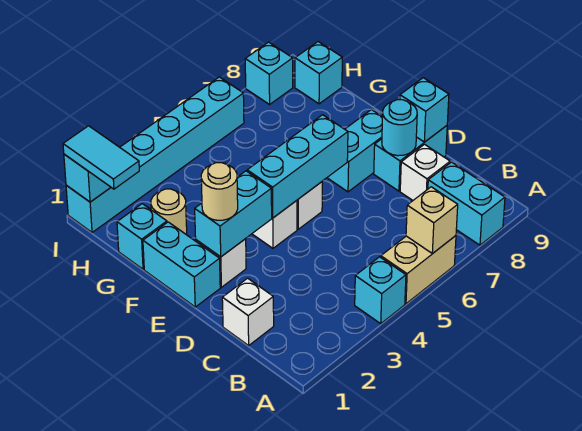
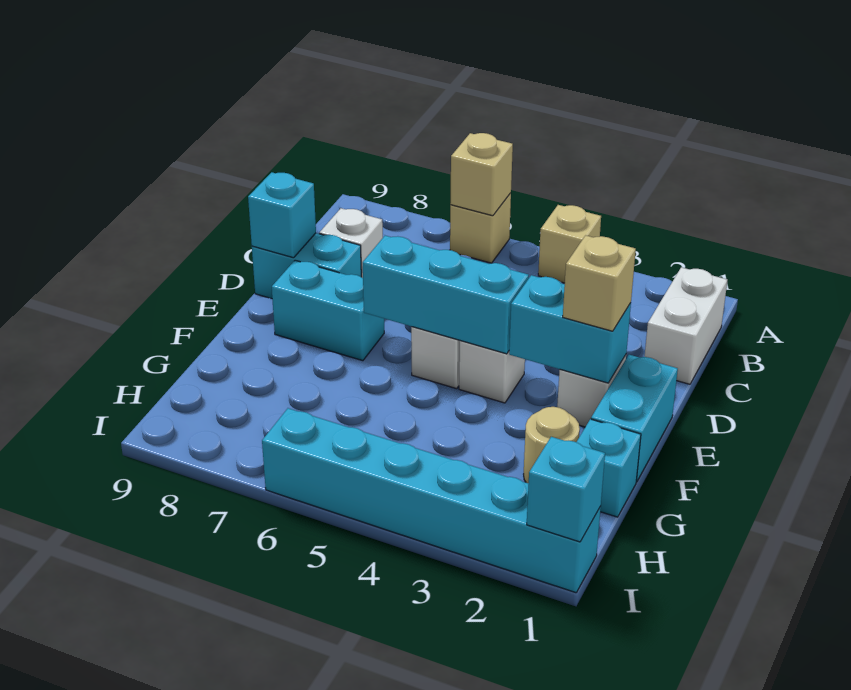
cyan brick A4 level 1 -> tan brick A4 level 1
tan brick A5:A6 level 1 -> tan brick A6 level 1
cyan brick A8:B8 level 1 -> none
white brick C1 level 1 -> white brick B1:C1 level 1
cyan round brick D8 level 2 -> none
tan round brick E2 level 3 -> tan brick E2 level 3
cyan tile H1:I1 level 3 -> none
cyan brick H9 level 1 -> none
cyan brick I8 level 1 -> none

